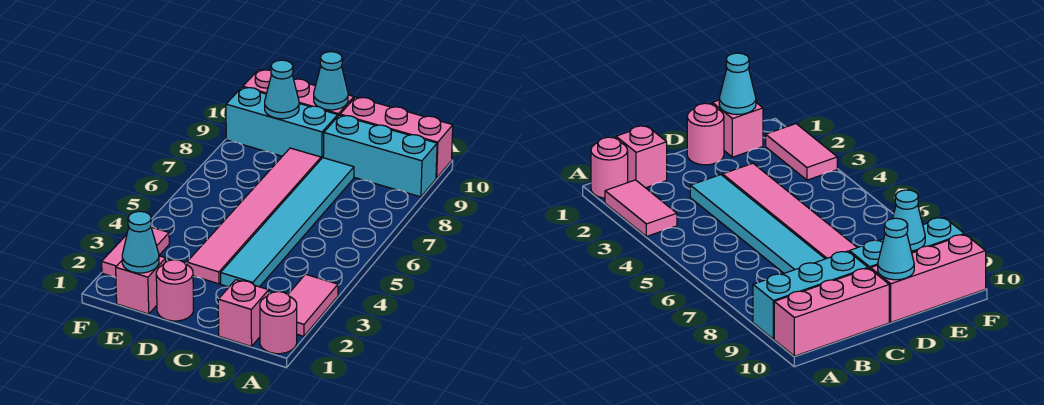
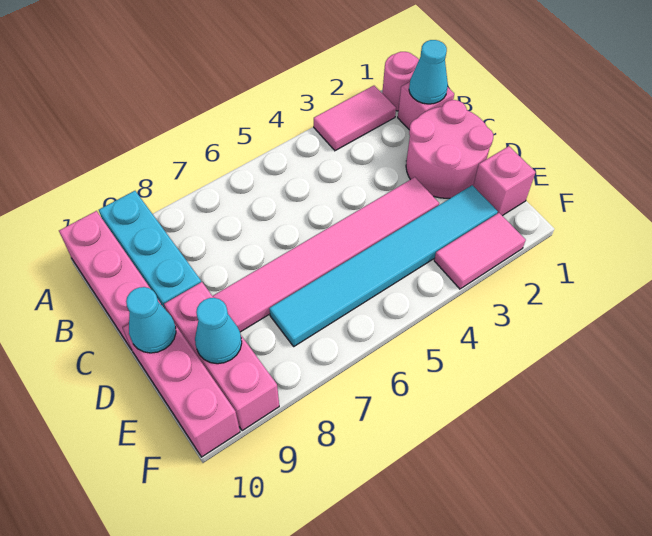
cyan tile C3:C8 level 1 -> cyan tile E2:E7 level 1
pink round brick D1 level 1 -> pink round brick C1:D2 level 1
cyan brick D9:F9 level 1 -> pink brick D9:F9 level 1
cyan cone E1 level 2 -> cyan cone B1 level 2

